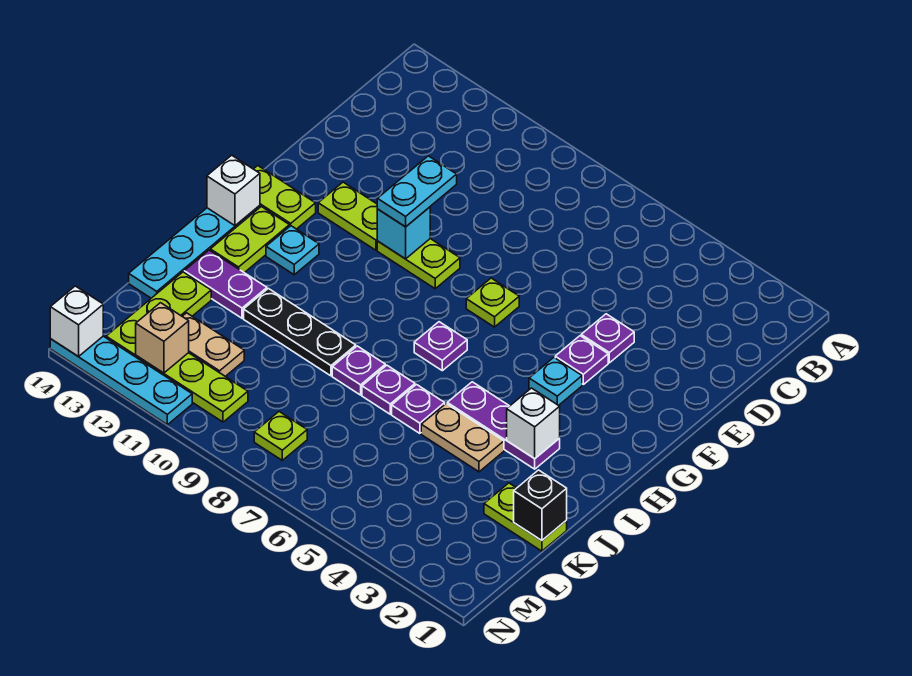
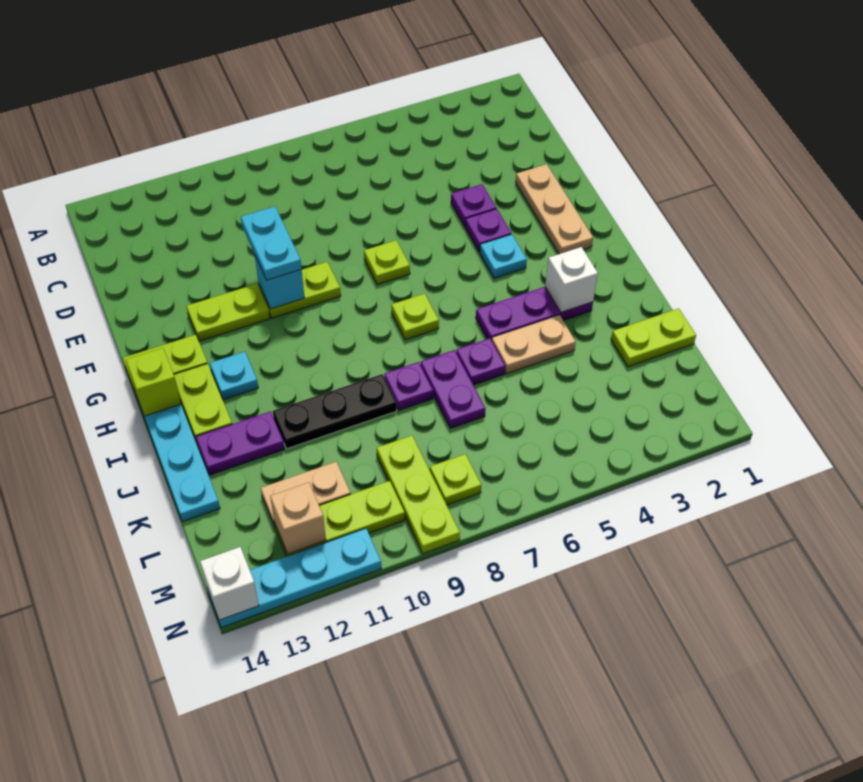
none -> tan plate E2:G2 level 1
purple plate H7 level 1 -> lime plate H7 level 1
white brick H14 level 2 -> lime brick H14 level 2
purple plate J7 level 1 -> purple plate J7:K7 level 1
black brick K1 level 2 -> none
lime plate K13:M13 level 1 -> lime plate L9:N9 level 1

